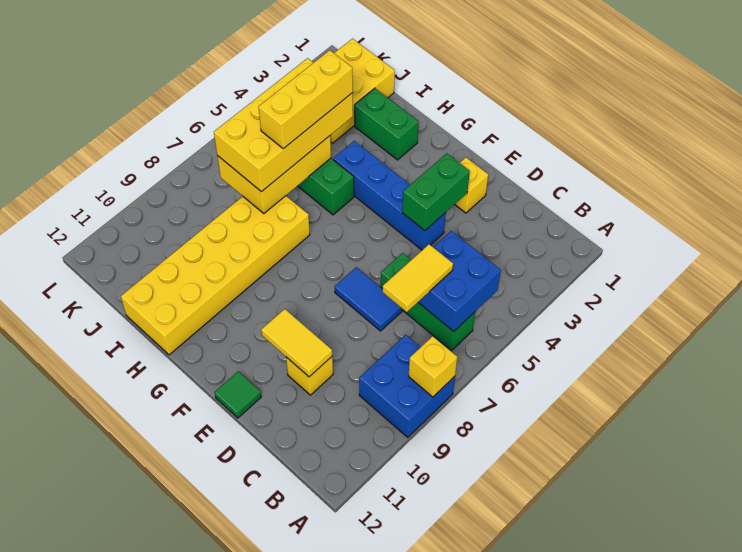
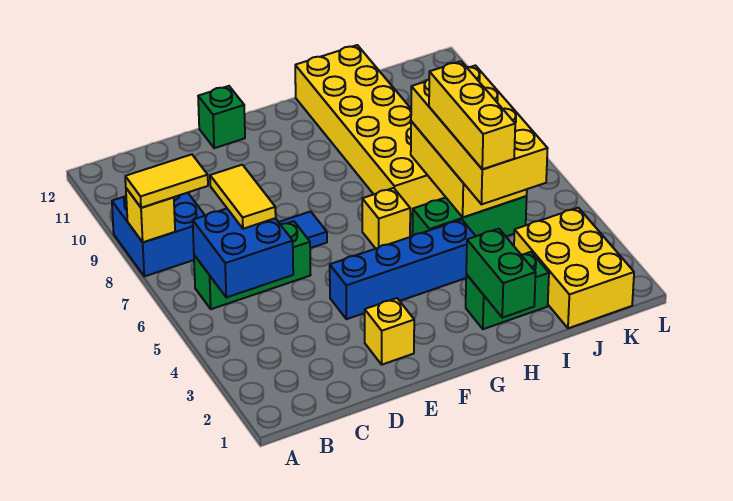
yellow brick D10 level 1 -> yellow brick G6 level 1
yellow tile D10:E10 level 2 -> yellow tile A8:B8 level 3
green brick E3:E4 level 2 -> green brick H1:H2 level 2
green tile E12 level 1 -> green brick E12 level 1

